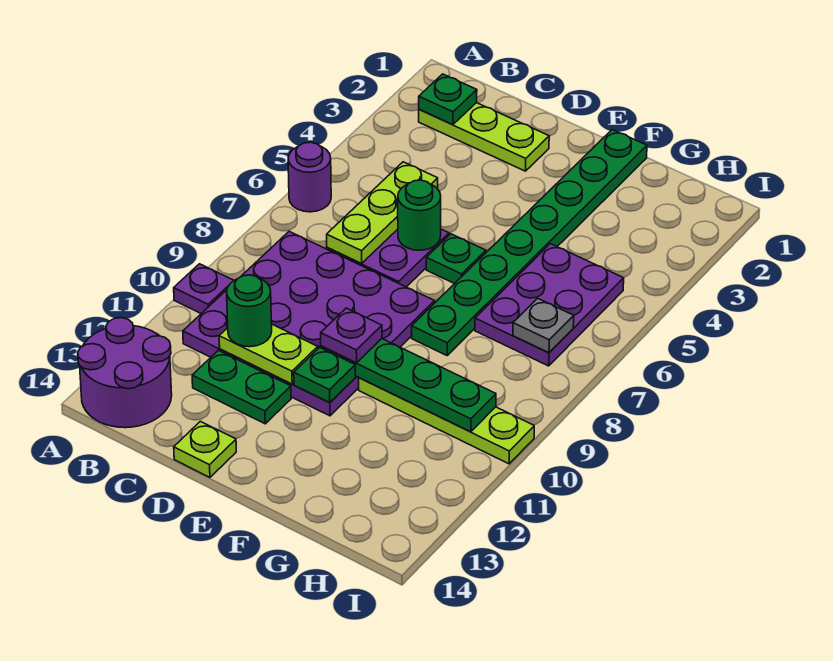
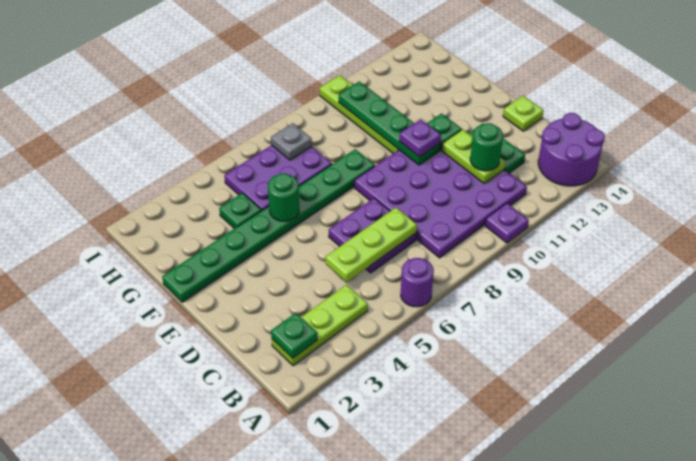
lime plate B2:D2 level 1 -> lime plate B2:B4 level 1
green round brick D6 level 2 -> green round brick F5 level 2
green plate E6 level 1 -> green plate G4 level 1

